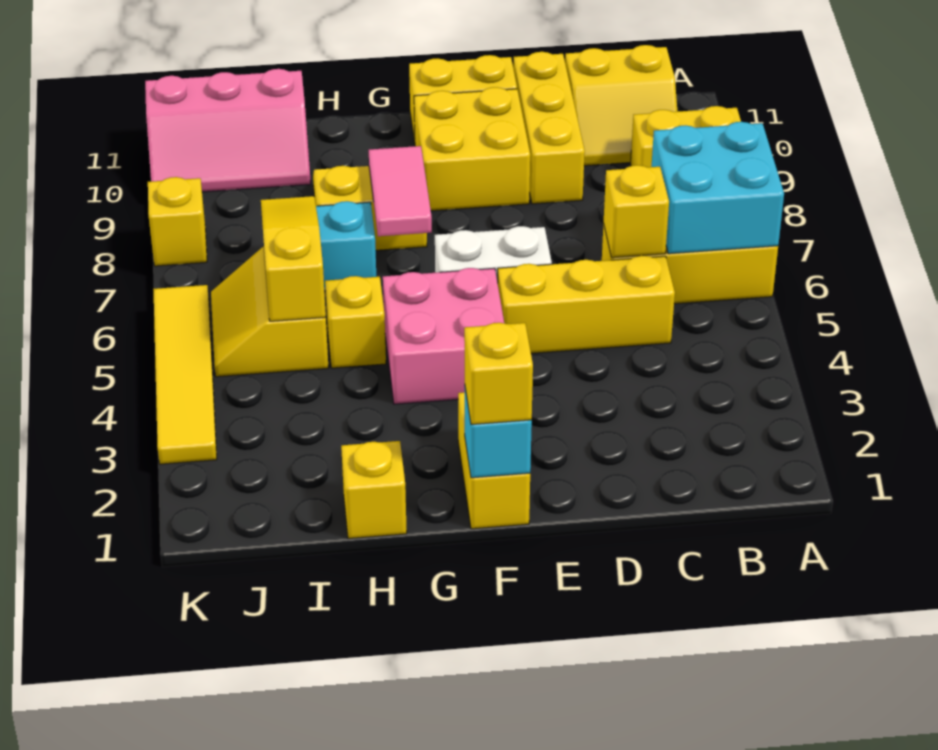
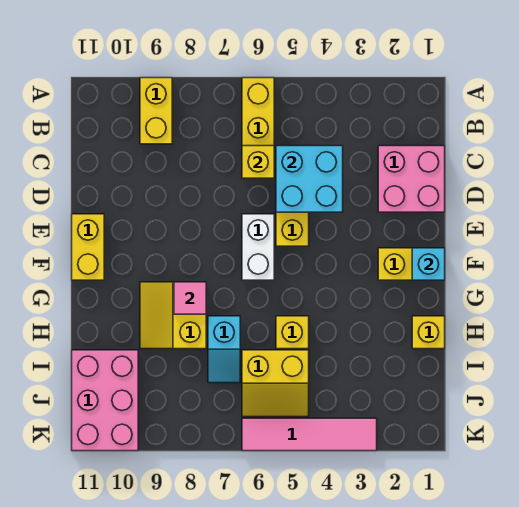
cyan brick A6:B7 level 2 -> cyan brick C4:D5 level 2
yellow slope B10:C11 level 1 top 11 -> none
yellow brick D9:D11 level 1 -> none
yellow brick E9:F10 level 1 -> none
yellow brick F1 level 3 -> none
pink brick F4:G5 level 1 -> pink brick C1:D2 level 1
pink tile G7:G8 level 2 -> pink tile G8 level 2
yellow slope I5:I7 level 2 top 5 -> none
pink slope I10:K11 level 1 top 11 -> pink brick I10:K11 level 1
yellow tile K3:K6 level 1 -> pink tile K3:K6 level 1
yellow brick K8 level 1 -> none

